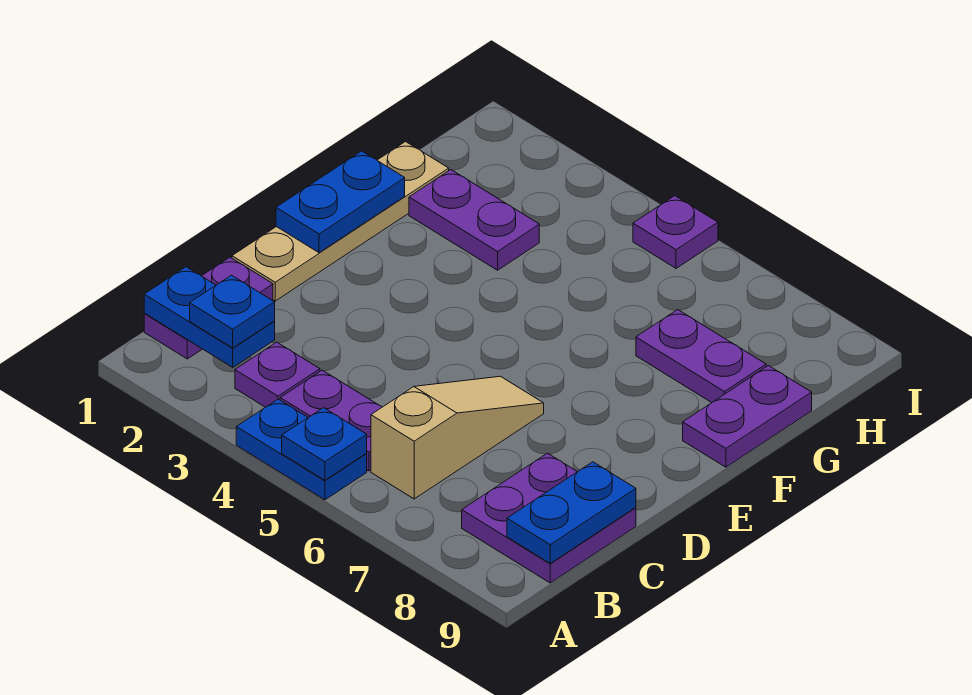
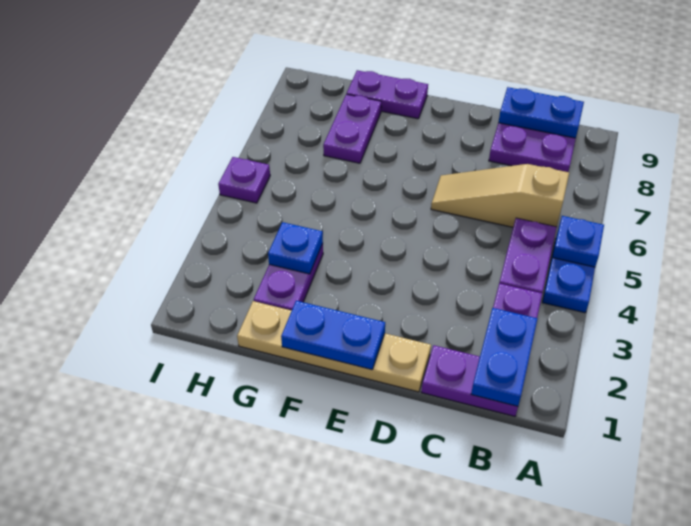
blue plate B2 level 3 -> blue plate G3 level 2

